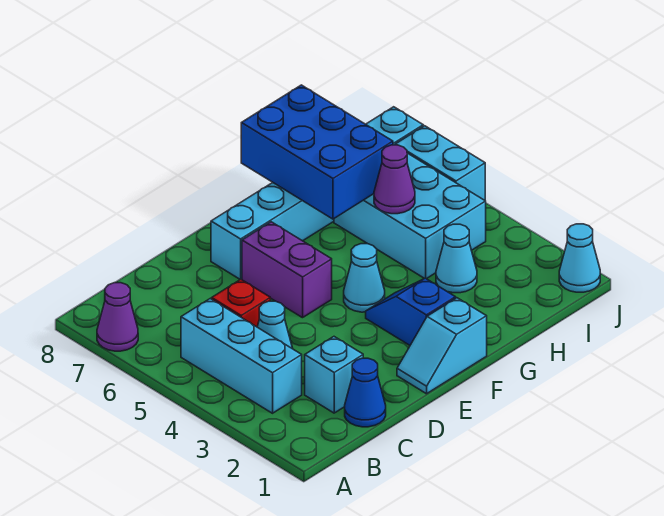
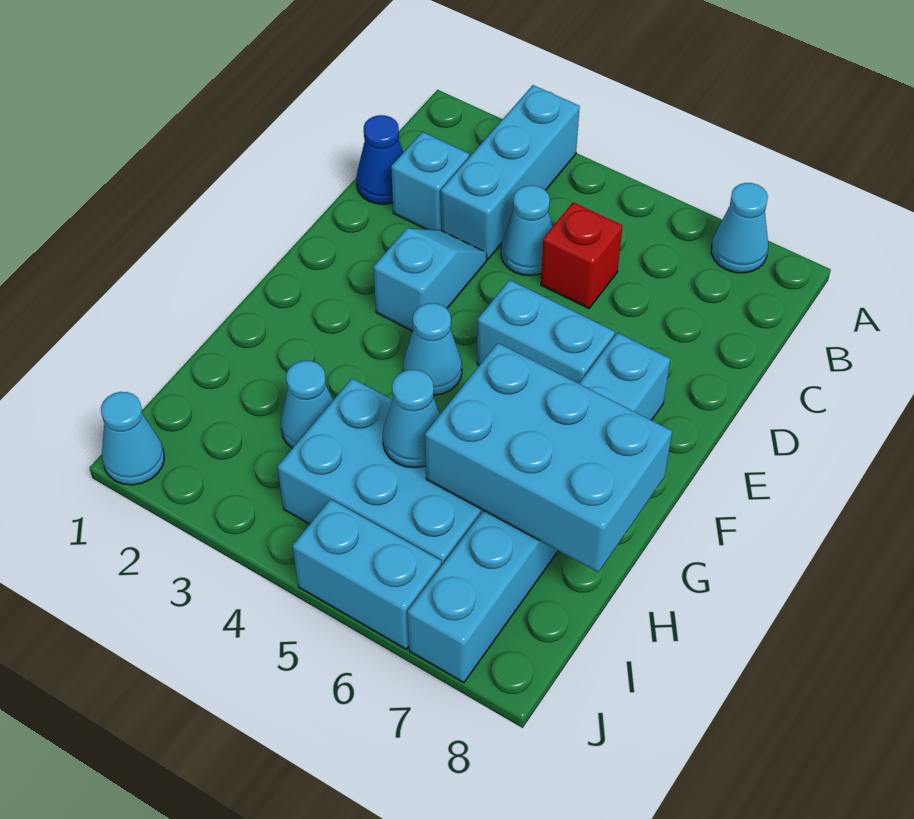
purple cone A7 level 1 -> cyan cone A7 level 1
cyan brick B3:B5 level 1 -> cyan brick A3:C3 level 1
cyan slope E1:F1 level 1 top F -> cyan slope D3:E3 level 1 top E
purple brick E5:E6 level 1 -> cyan brick E5:E6 level 1
blue slope F2:F3 level 1 top 2 -> none
blue brick G6:H8 level 2 -> cyan brick G6:H8 level 2
purple cone H5 level 2 -> cyan cone H5 level 2

